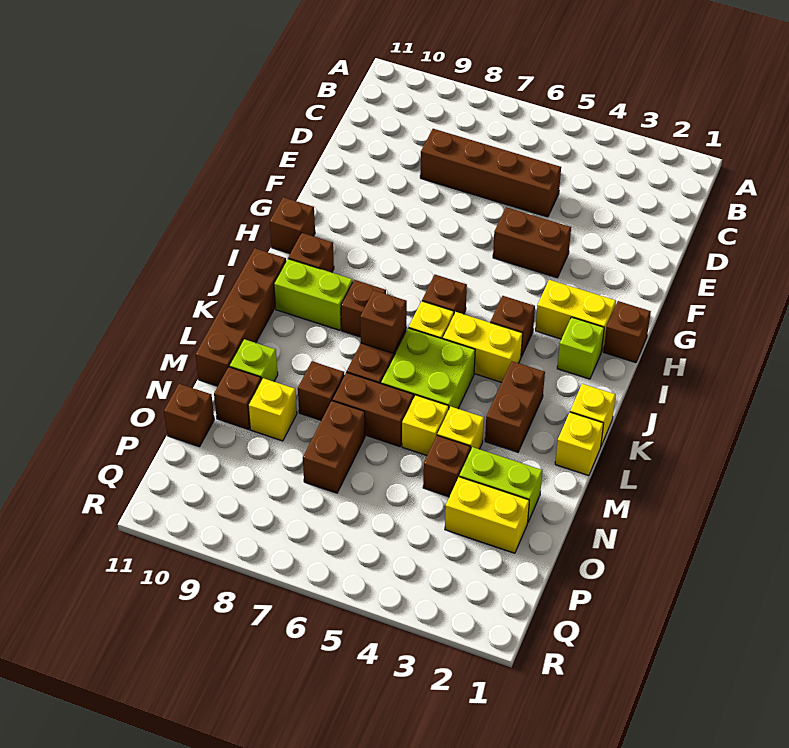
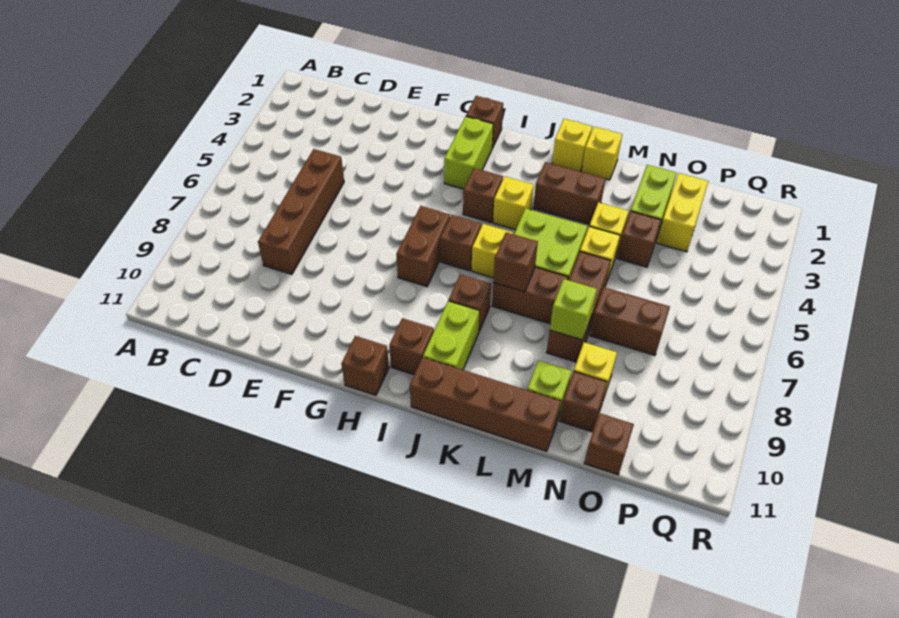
brown brick F4:F5 level 1 -> brown brick H6:H7 level 1
yellow brick H2:H3 level 1 -> lime brick H2:H3 level 1
lime brick I2 level 1 -> lime brick M8 level 2
yellow brick J4:J5 level 1 -> yellow brick J4 level 1

